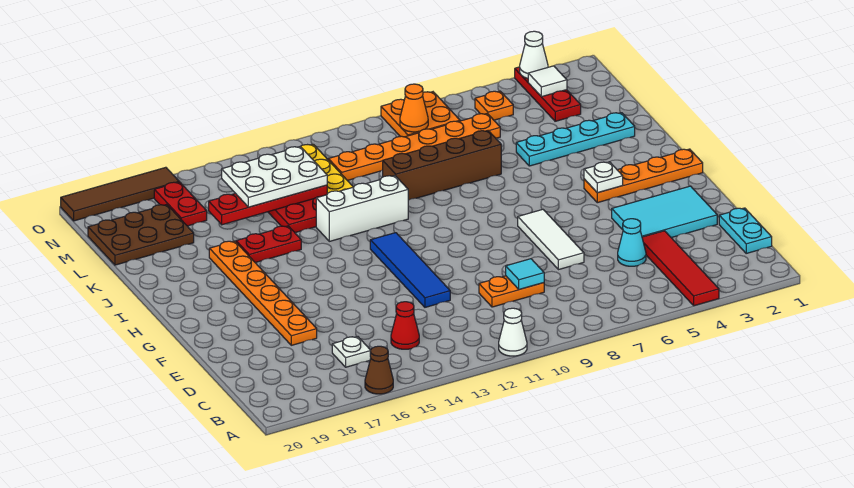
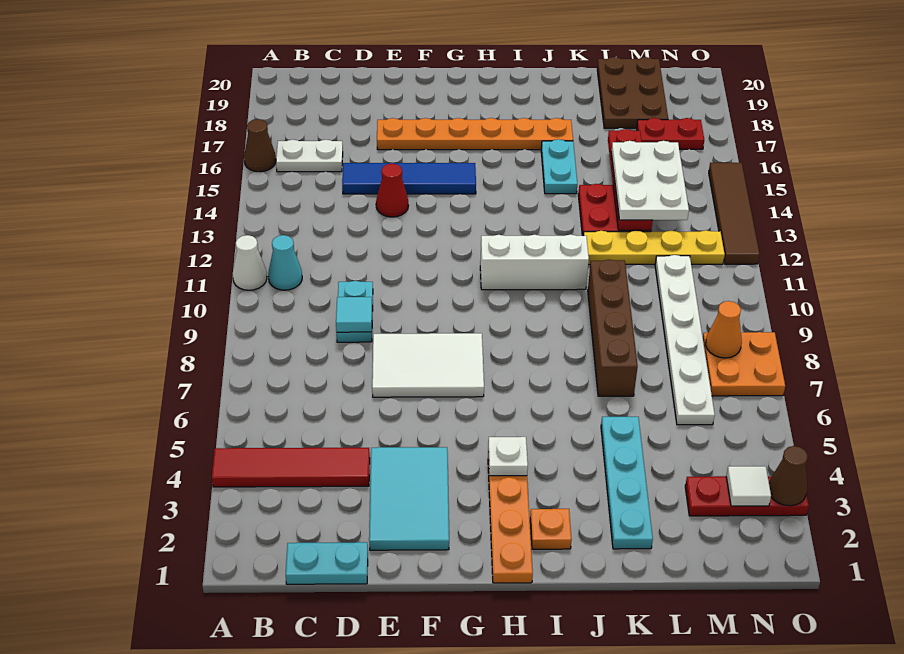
red cone C14 level 1 -> red cone E14 level 1
white plate C16 level 1 -> white plate B16:C16 level 1
cyan cone D5 level 1 -> cyan cone B11 level 1
orange plate D9:D10 level 1 -> cyan plate D9:D10 level 1
white tile E7:G7 level 1 -> white tile E7:G8 level 1
blue tile E12:H12 level 1 -> blue tile D15:G15 level 1
white brick J11:J13 level 1 -> white brick H11:J11 level 1
red plate J15:J16 level 1 -> cyan plate J15:J16 level 1
orange plate M6:M11 level 1 -> white plate M6:M11 level 1
orange plate N5 level 1 -> orange plate I2 level 1
white cone O3 level 2 -> brown cone O3 level 2
brown tile O17:O20 level 1 -> brown tile O12:O15 level 1

